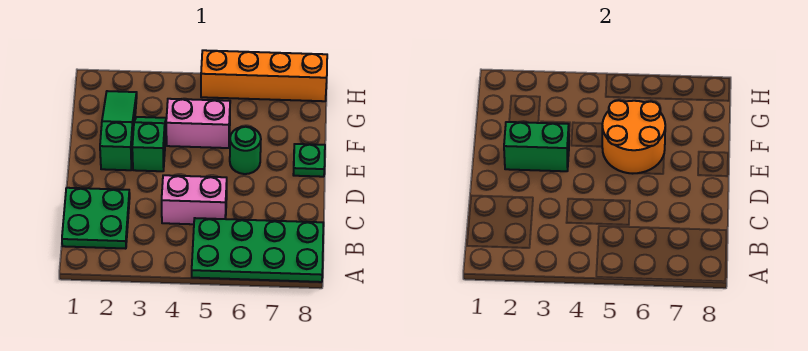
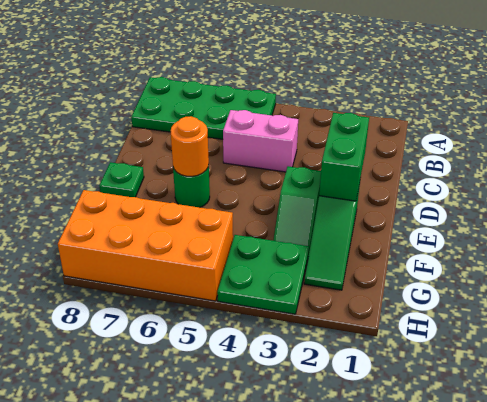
green plate B1:C2 level 1 -> green plate G3:H4 level 1
green brick E2:E3 level 2 -> green brick D2:E2 level 2
orange round brick E5:F6 level 2 -> orange round brick E6 level 2
pink brick F4:F5 level 1 -> none
orange brick H5:H8 level 1 -> orange brick G5:H8 level 1

